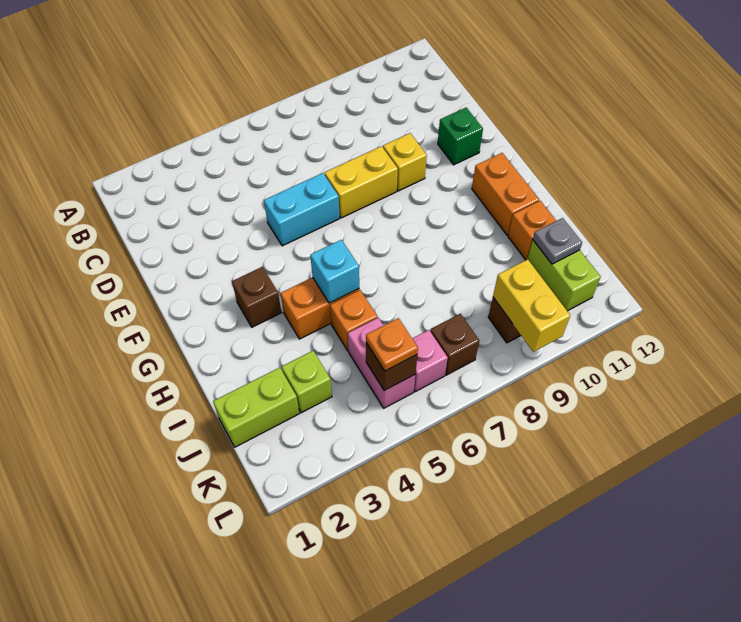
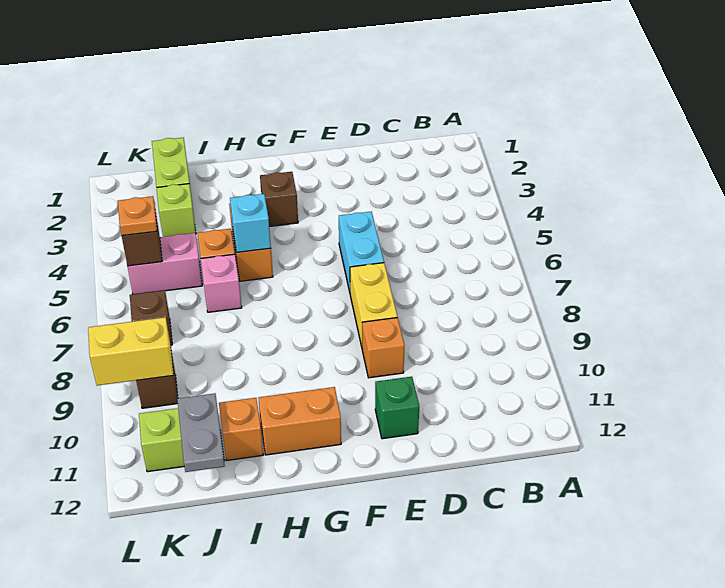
yellow brick E9 level 1 -> orange brick E9 level 1
grey plate J11 level 2 -> grey plate J11:J12 level 2
pink brick K6 level 1 -> pink brick I6 level 1

